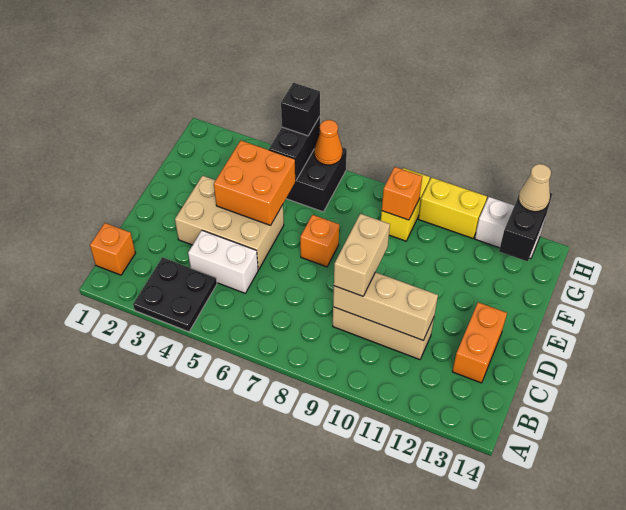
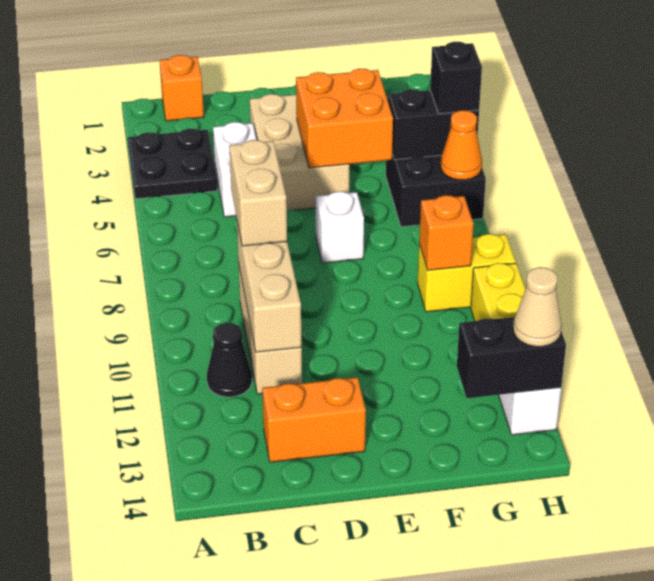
none -> black cone B11 level 1
tan brick C9:D9 level 3 -> tan brick C8:C9 level 3
orange brick E7 level 1 -> white brick E7 level 1

